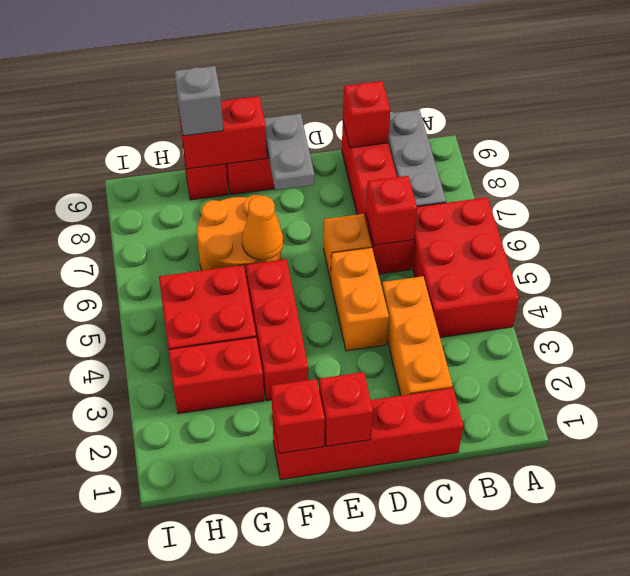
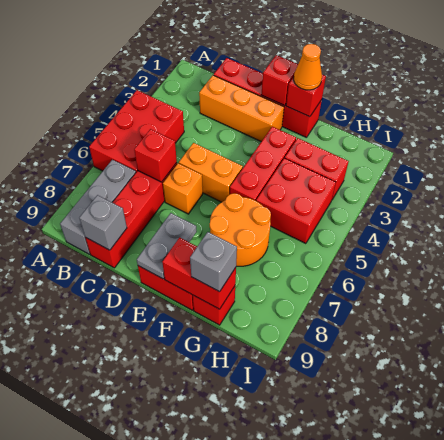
orange brick C2:C4 level 1 -> orange brick C2:E2 level 1
red brick C9 level 2 -> grey brick C9 level 2
orange brick D4:D5 level 1 -> orange brick D5:E5 level 1
orange cone F6 level 2 -> orange cone F1 level 3

